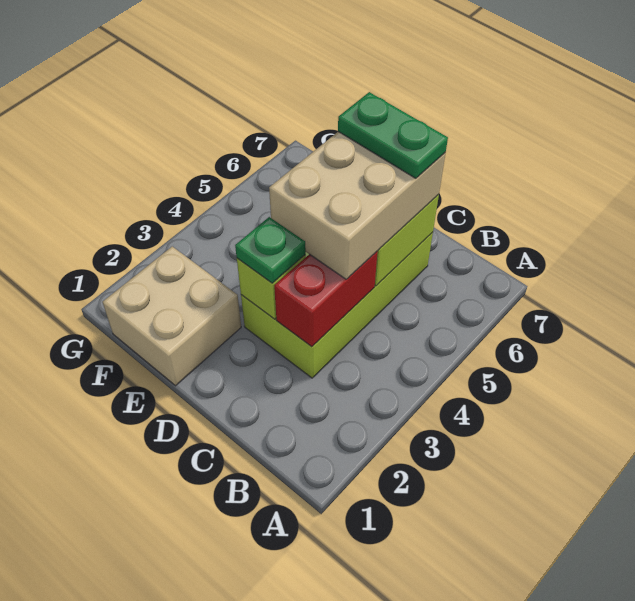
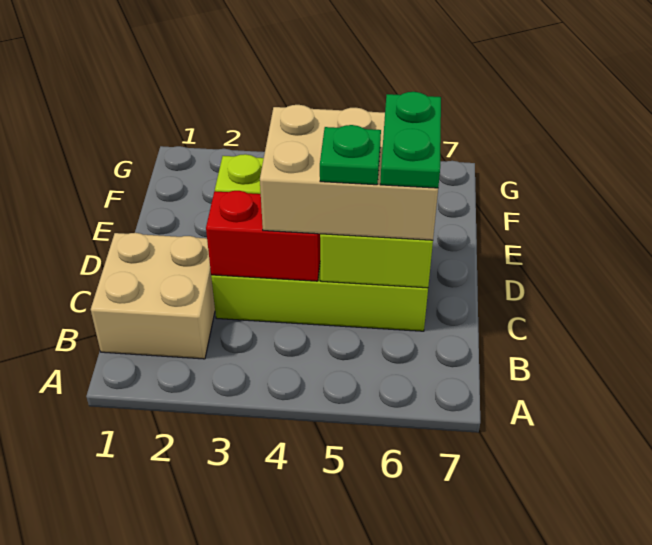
green plate D3 level 3 -> green plate C5 level 4
tan brick E1:F2 level 1 -> tan brick B1:C2 level 1

